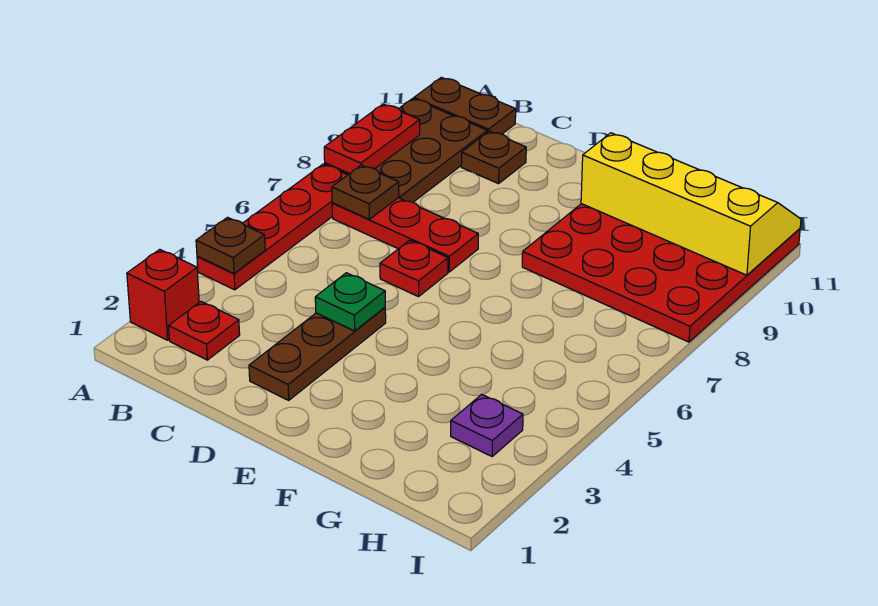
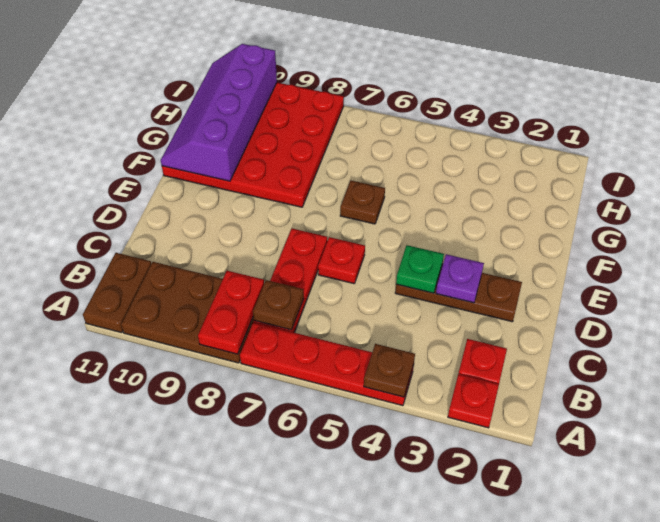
red brick A2 level 1 -> red plate A2 level 1
red plate A8:A9 level 2 -> red plate A8:B8 level 2
brown plate C10 level 1 -> brown plate F6 level 1
yellow slope F10:I11 level 2 top 10 -> purple slope F10:I11 level 2 top 10
purple plate H3 level 1 -> purple plate D3 level 2

